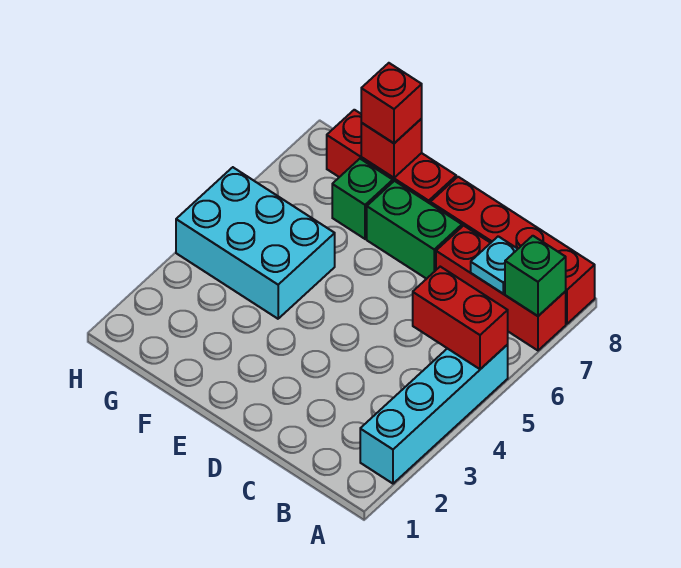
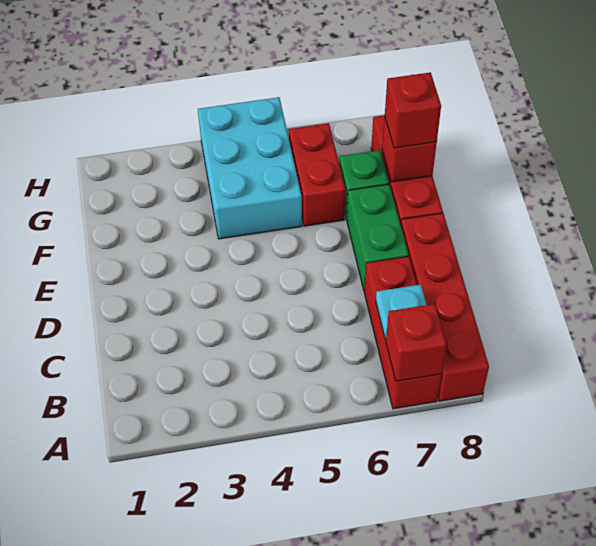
cyan brick A2:A5 level 1 -> none
red brick A5:B5 level 2 -> red brick F6:G6 level 1
green brick A7 level 2 -> red brick A7 level 2

